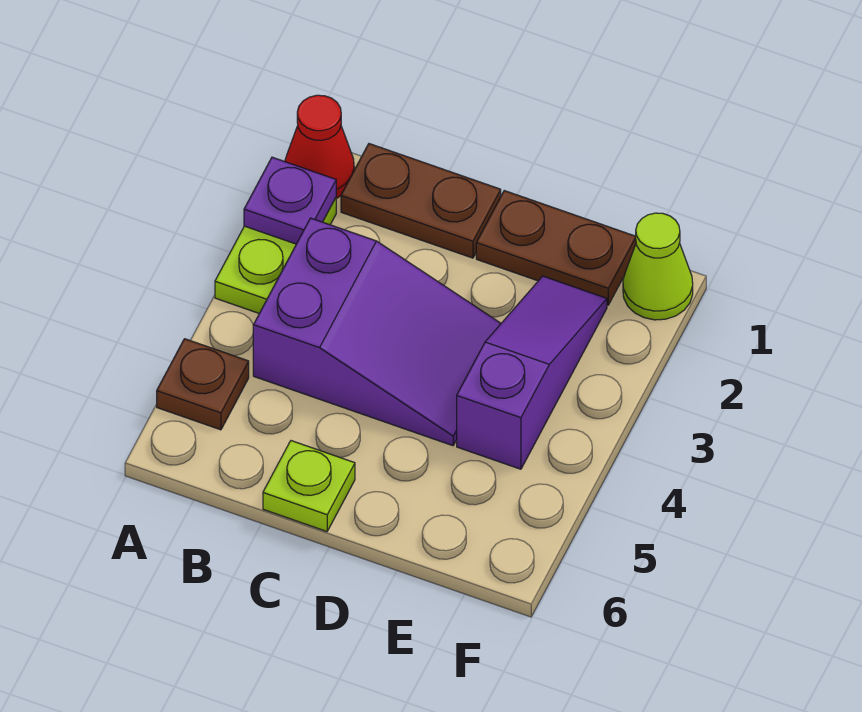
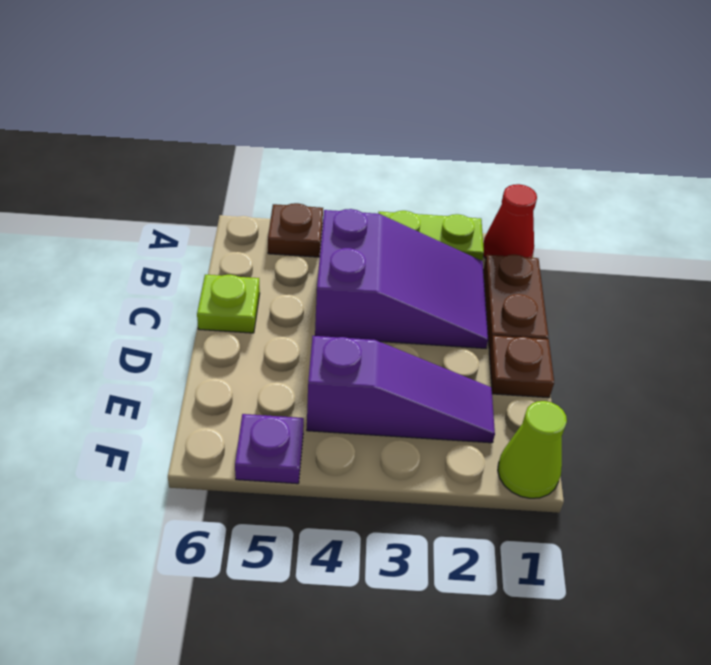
purple plate A2 level 2 -> purple plate F5 level 1
purple slope B3:D4 level 1 top B -> purple slope B2:C4 level 1 top 4
brown plate D1:E1 level 1 -> brown plate D1 level 1

